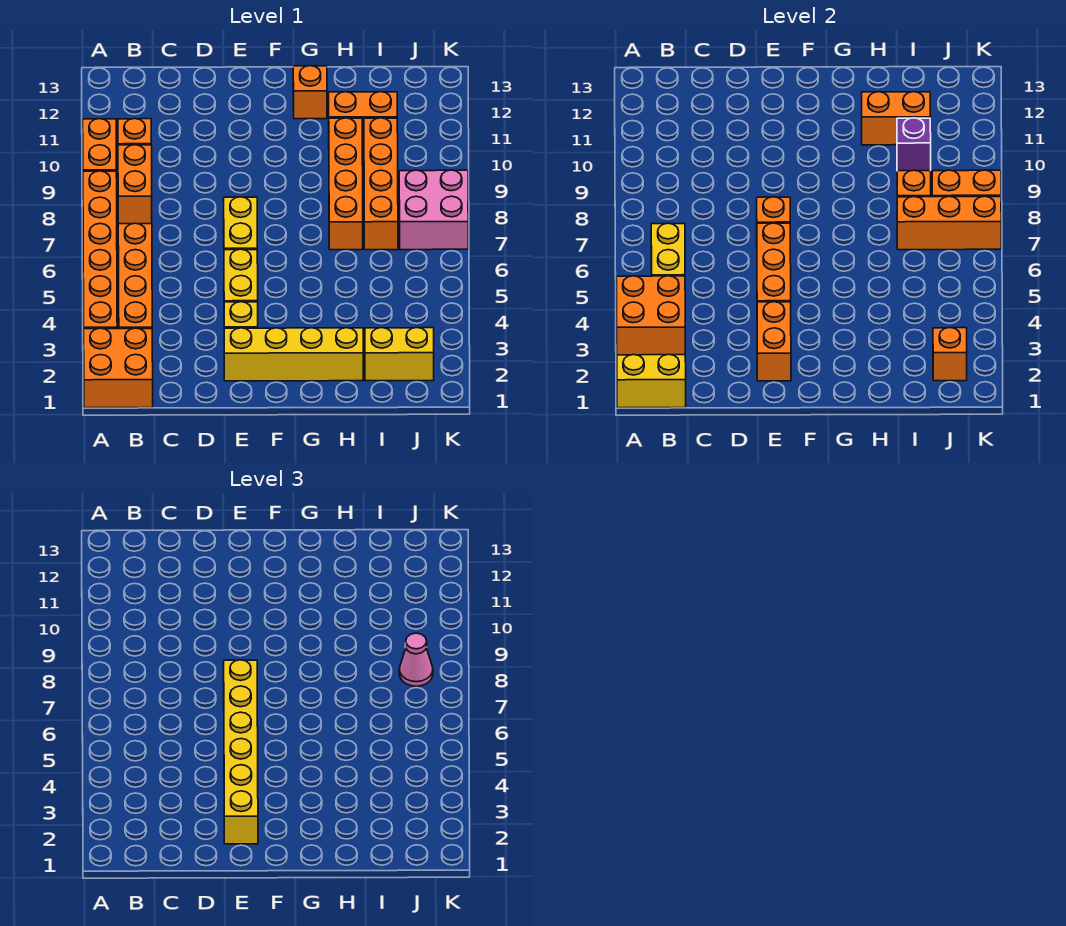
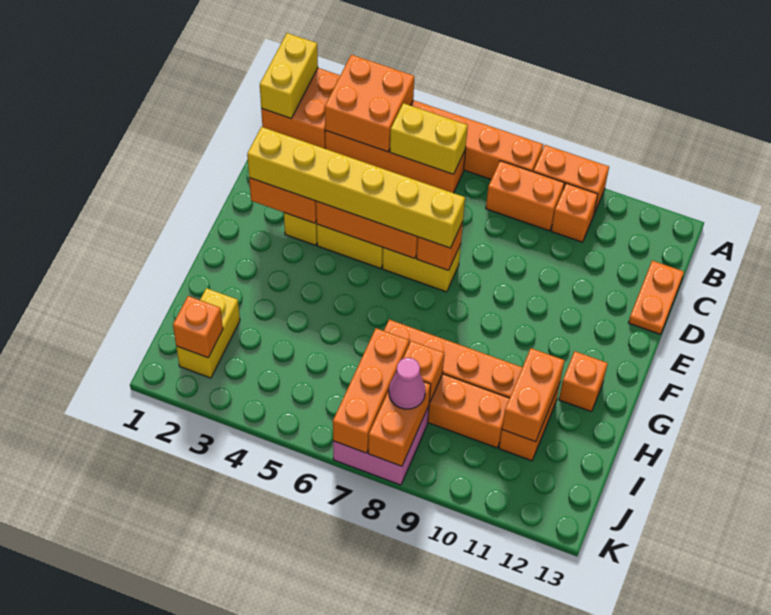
none -> orange plate C13:D13 level 1
yellow brick E2:H2 level 1 -> none
purple brick I10 level 2 -> none

